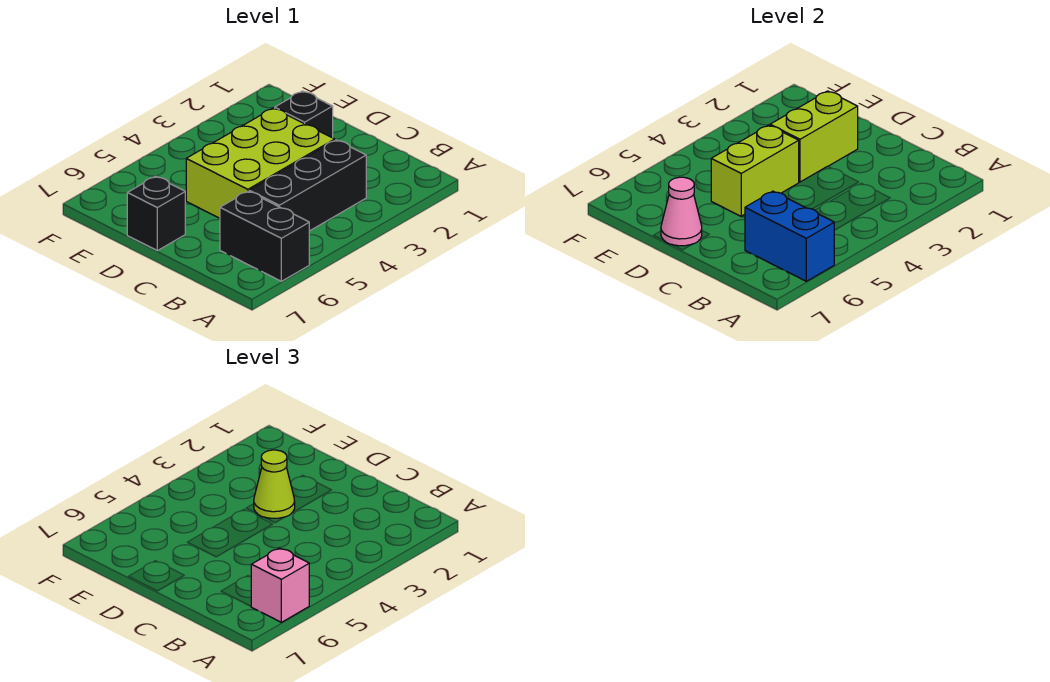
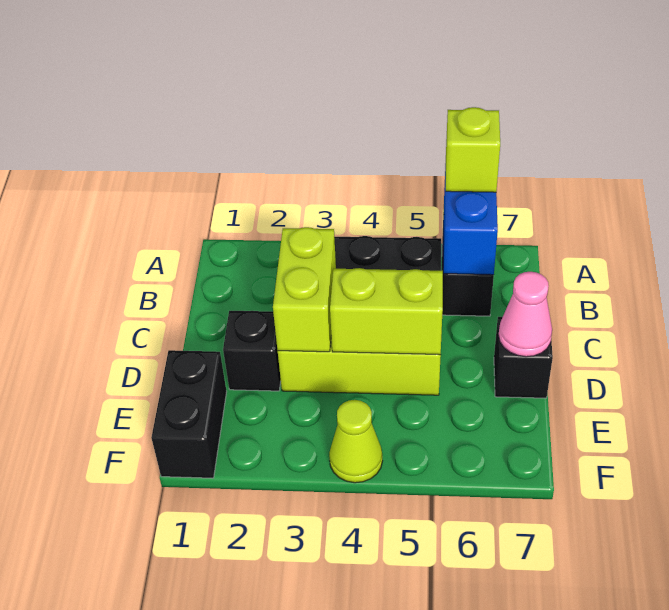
pink brick A6 level 3 -> lime brick A6 level 3
lime brick D2:D3 level 2 -> lime brick C3:D3 level 2
lime cone D3 level 3 -> lime cone F4 level 1
none -> black brick E1:F1 level 1

